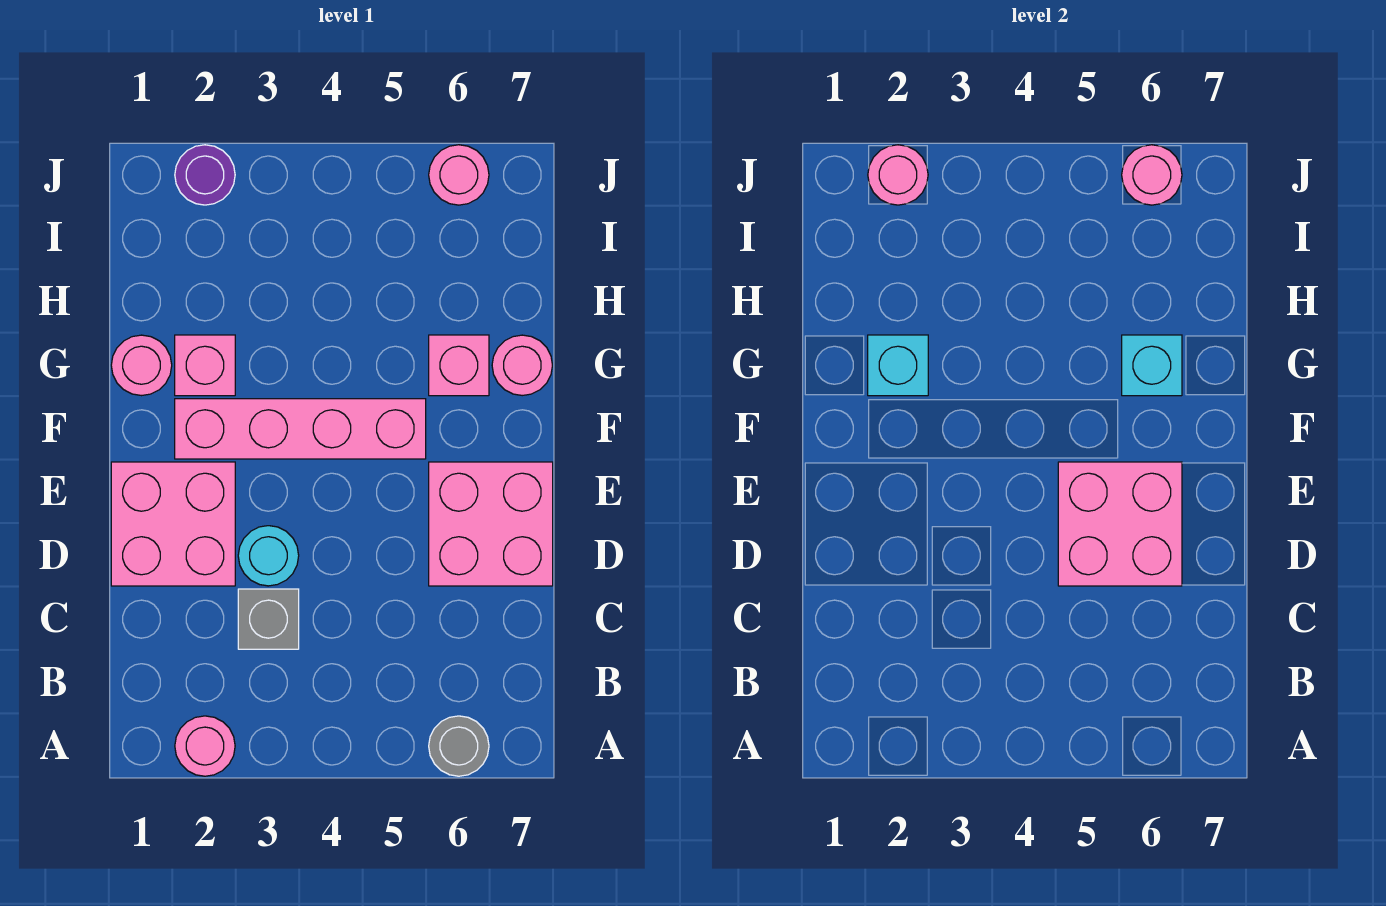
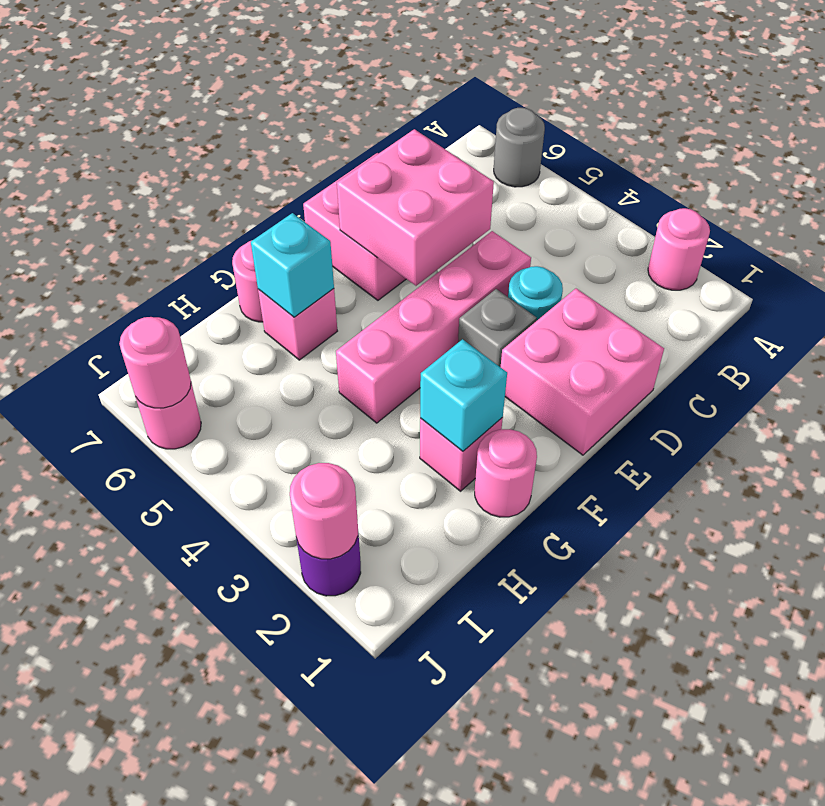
grey brick C3 level 1 -> grey brick E3 level 1
pink brick F2:F5 level 1 -> pink brick D4:G4 level 1

